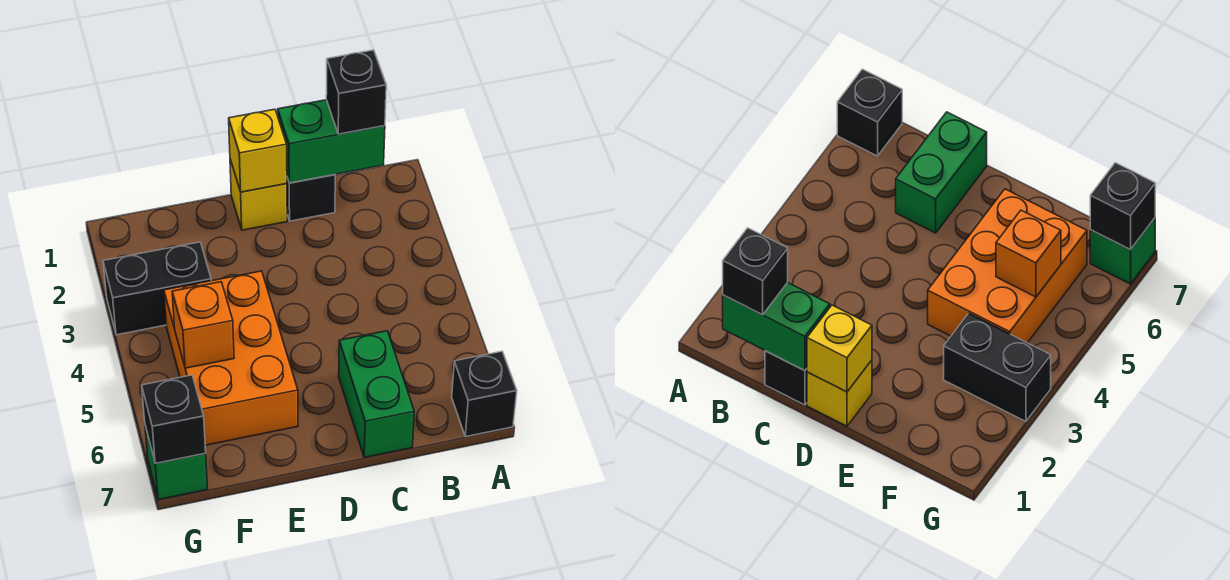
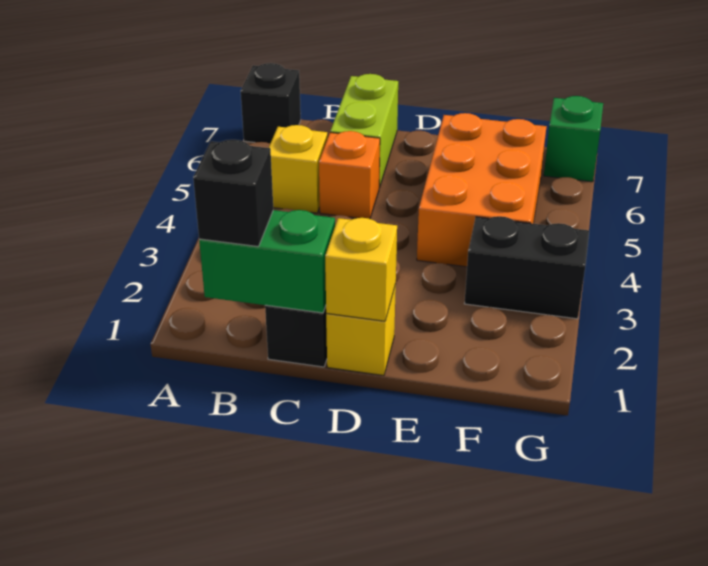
none -> yellow brick B5 level 1
green brick C6:C7 level 1 -> lime brick C6:C7 level 1
orange brick F5 level 2 -> orange brick C5 level 1
black brick G7 level 2 -> none

